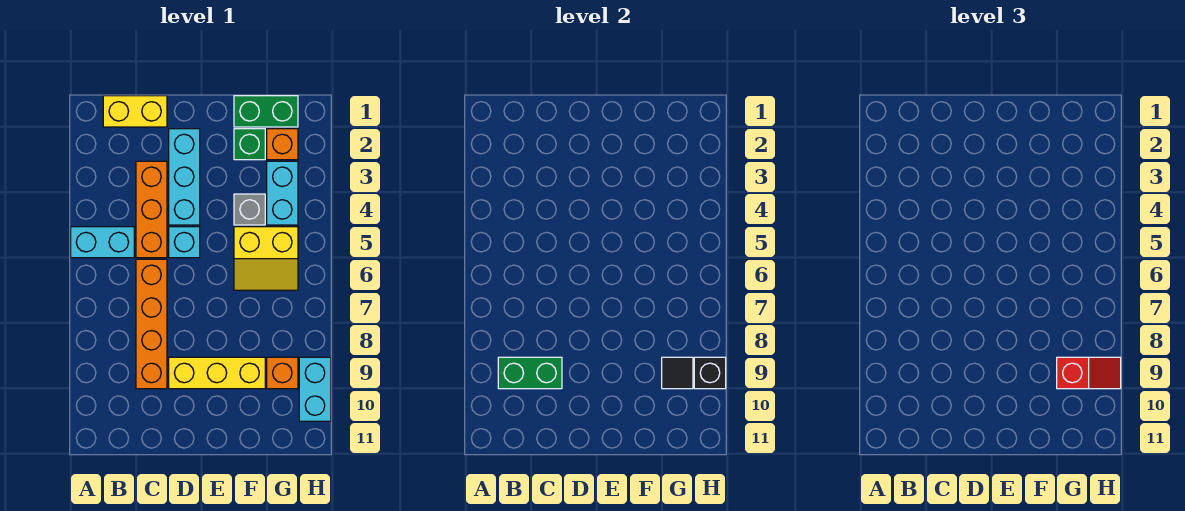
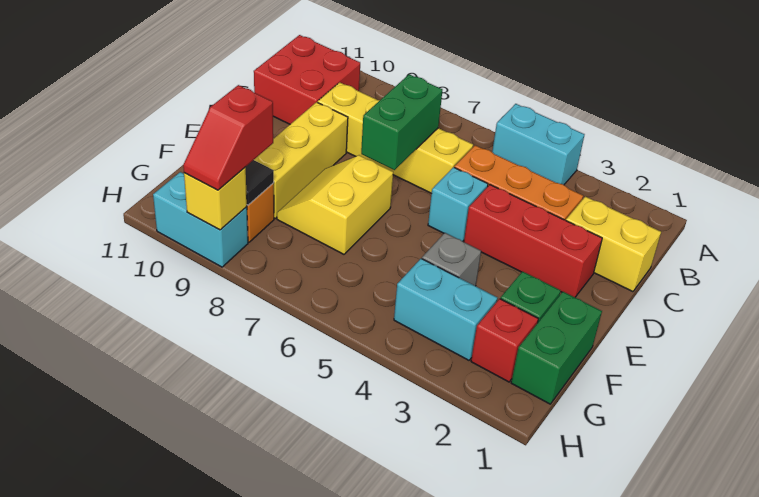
cyan brick A5:B5 level 1 -> cyan brick A4:A5 level 1
yellow brick B1:C1 level 1 -> yellow brick C1:C2 level 1
green brick B9:C9 level 2 -> green brick C7:D7 level 2
none -> red brick B10:C11 level 1
orange brick C6:C9 level 1 -> yellow brick C6:C9 level 1
cyan brick D2:D4 level 1 -> red brick D2:D4 level 1
yellow slope F5:G6 level 1 top 5 -> yellow slope E7:F8 level 1 top 7
orange brick G2 level 1 -> red brick G2 level 1
black brick H9 level 2 -> yellow brick H9 level 2

